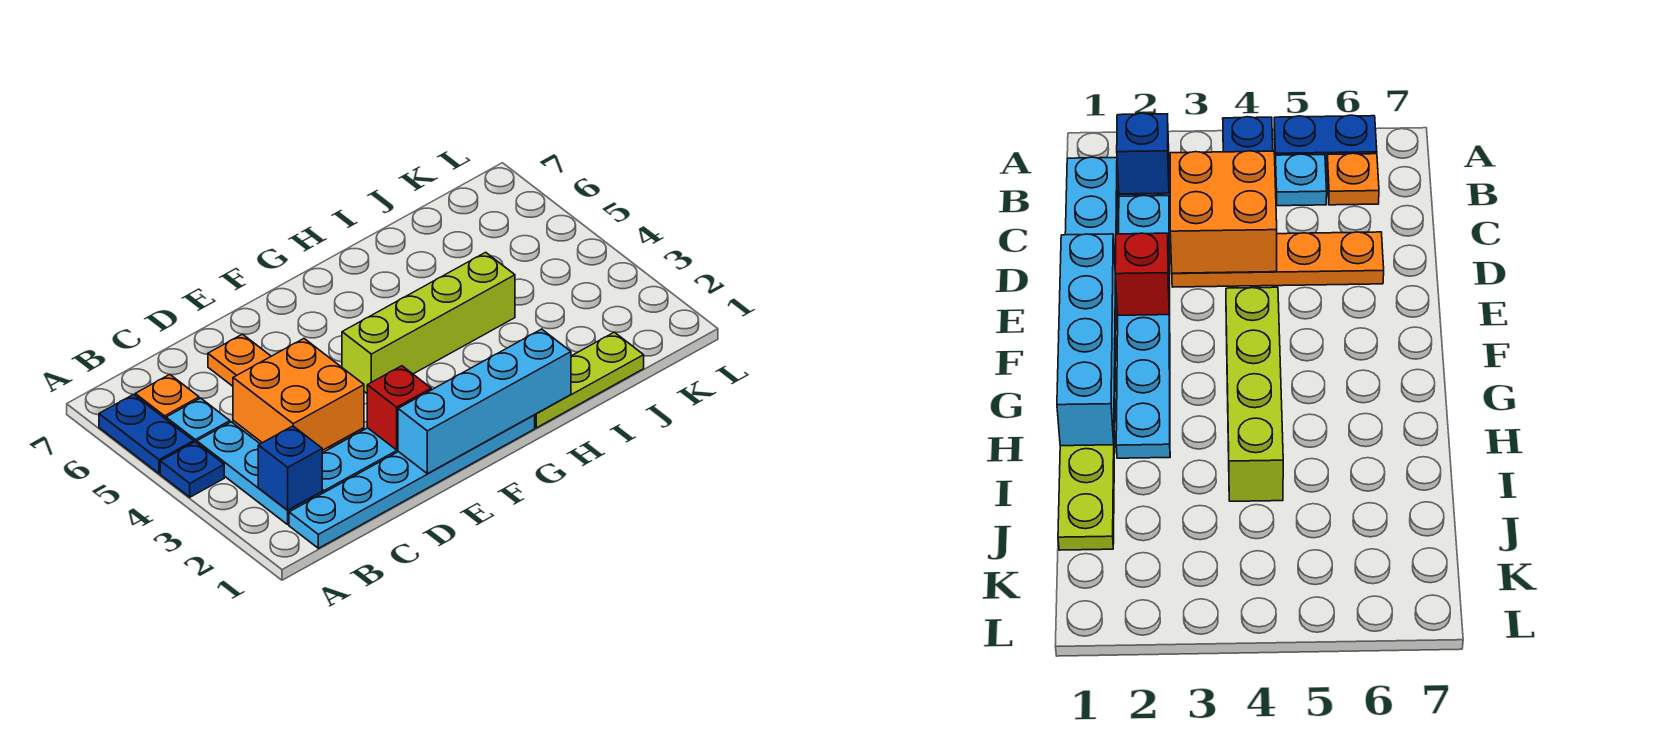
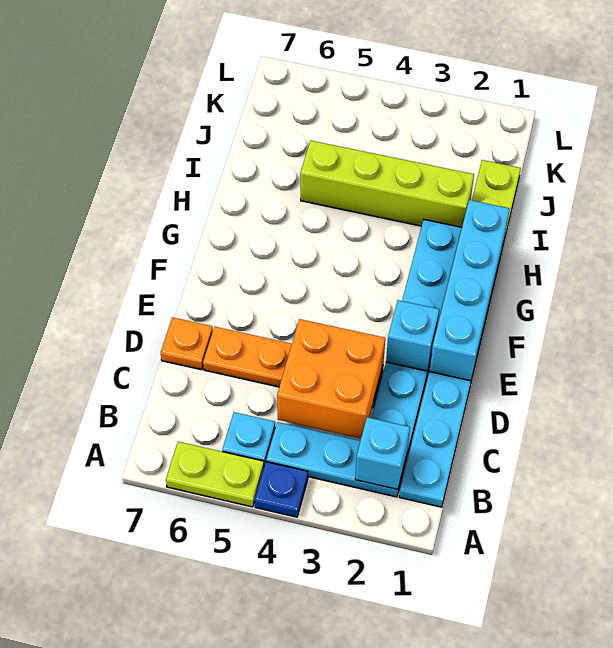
blue plate A5:A6 level 1 -> lime plate A5:A6 level 1
blue brick B2 level 2 -> cyan brick B2 level 2
orange plate B6 level 1 -> orange plate D7 level 1
red brick E2 level 2 -> cyan brick E2 level 2
lime brick F4:I4 level 1 -> lime brick I2:I5 level 1

